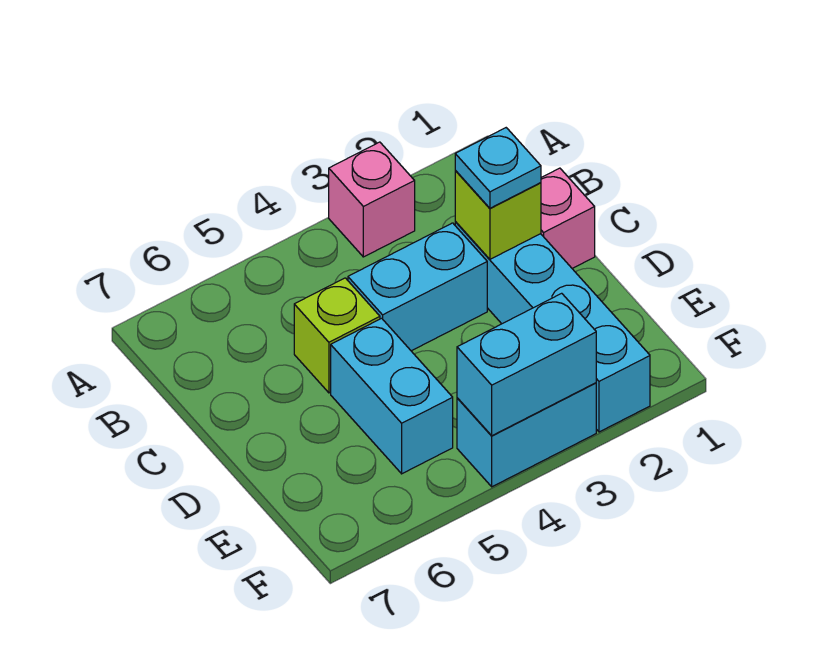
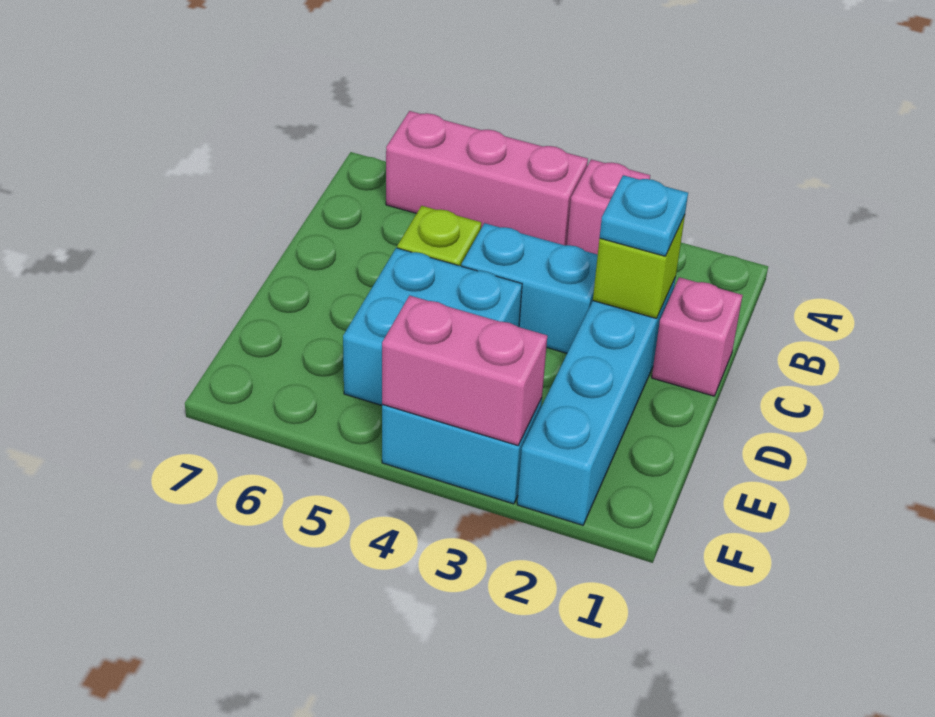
none -> pink brick A4:A6 level 1
cyan brick D5:E5 level 1 -> cyan brick D4:E5 level 1
cyan brick F3:F4 level 2 -> pink brick F3:F4 level 2

